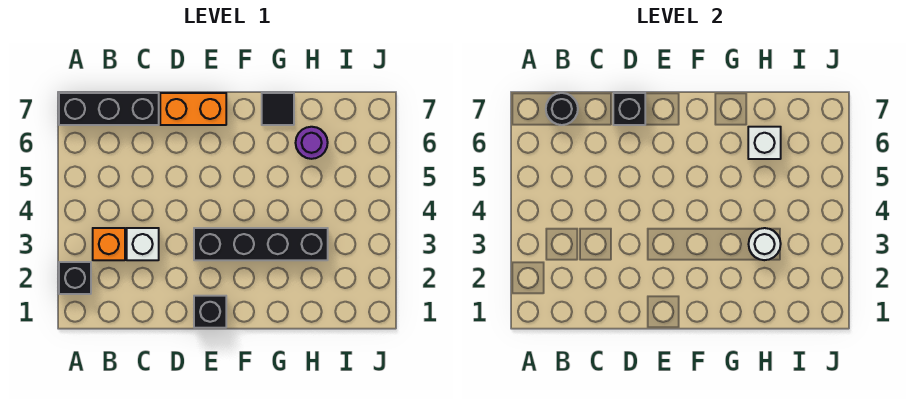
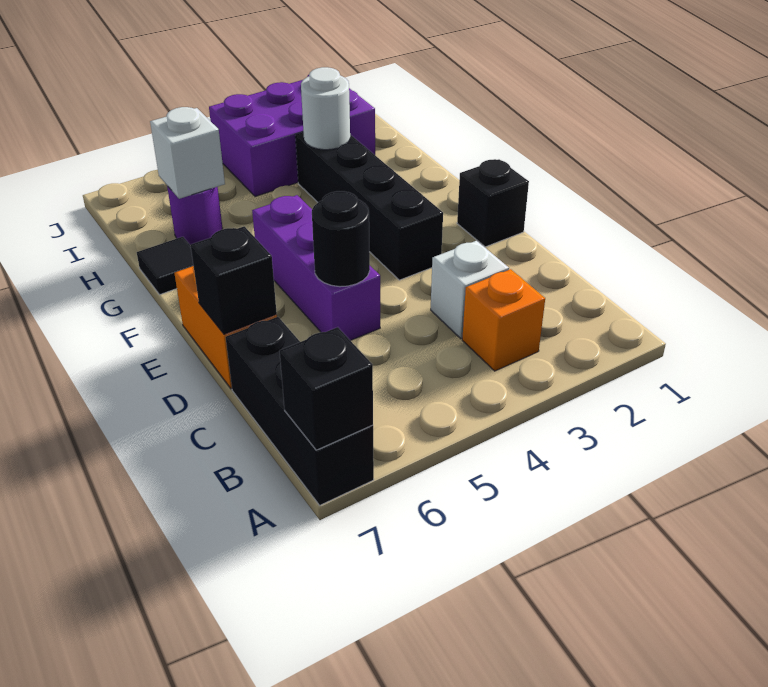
black brick A2 level 1 -> black brick A7 level 2
black round brick B7 level 2 -> black round brick D5 level 2
none -> purple brick D5:F5 level 1
none -> purple brick I2:J4 level 1

